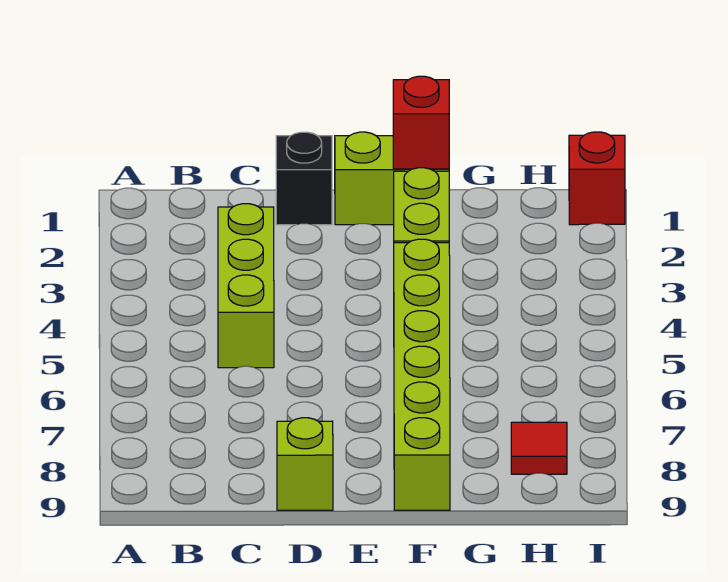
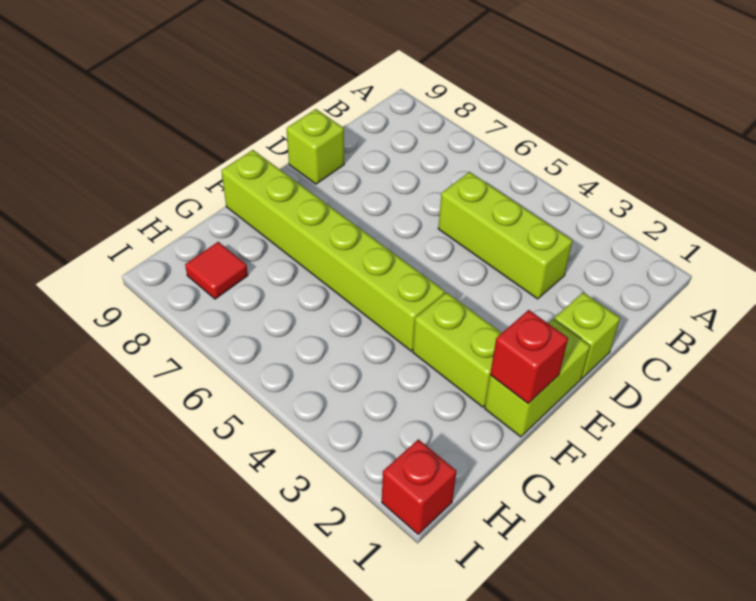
black brick D1 level 1 -> lime brick D1 level 1

